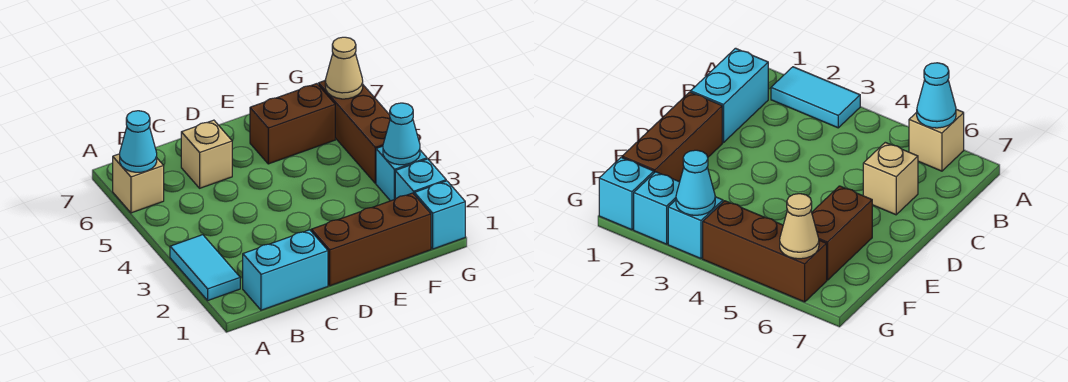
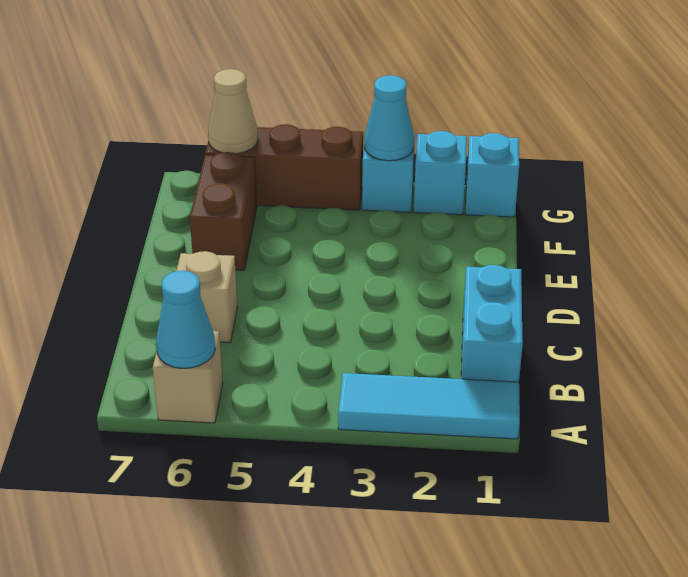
cyan tile A2:A3 level 1 -> cyan tile A1:A3 level 1
brown brick D1:F1 level 1 -> none

